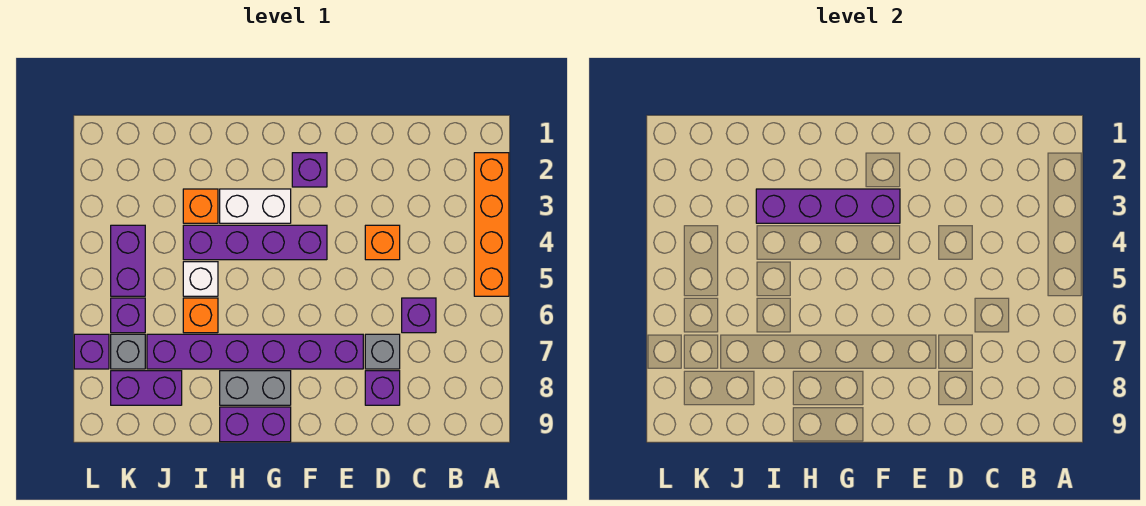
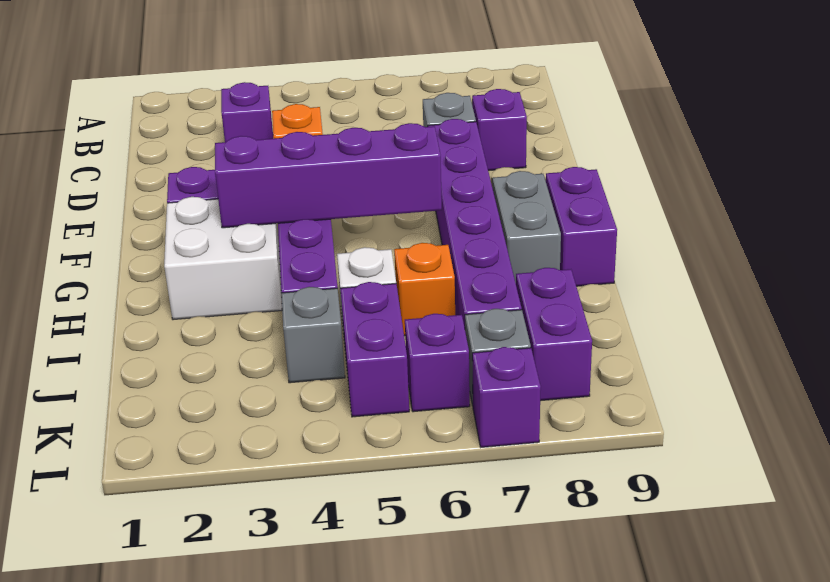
orange brick A2:A5 level 1 -> none
purple brick C6 level 1 -> purple brick C3 level 1
purple brick F3:I3 level 2 -> purple brick G3:G6 level 2
white brick G3:H3 level 1 -> white brick G2:H3 level 1
orange brick I3 level 1 -> none
none -> grey brick J4 level 1
purple brick K4:K5 level 1 -> purple brick J5:K5 level 1

